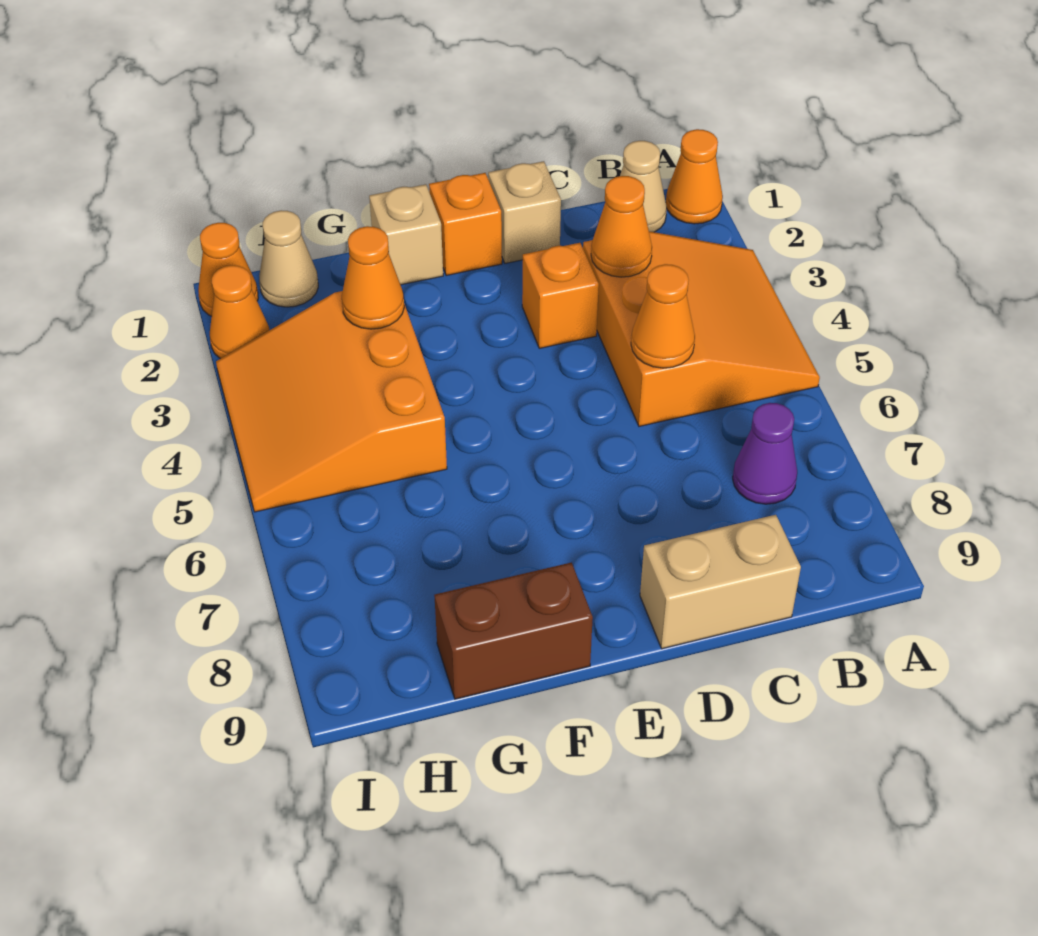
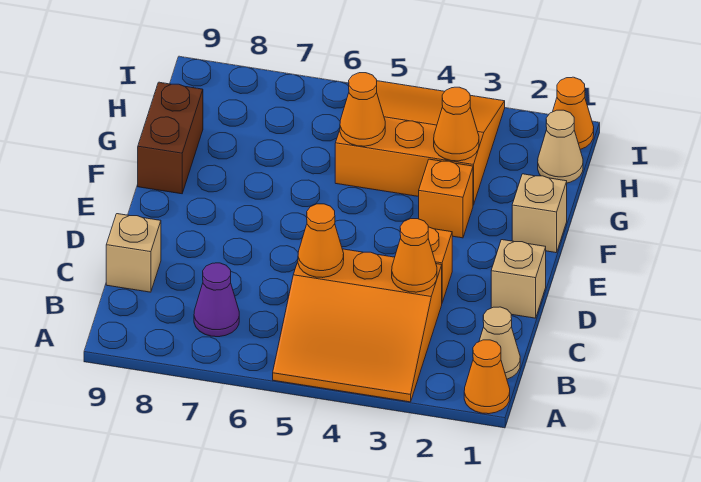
tan brick C9:D9 level 1 -> tan brick C9 level 1
orange brick E1 level 1 -> orange brick F3 level 1
orange cone I2 level 1 -> orange cone G5 level 2

